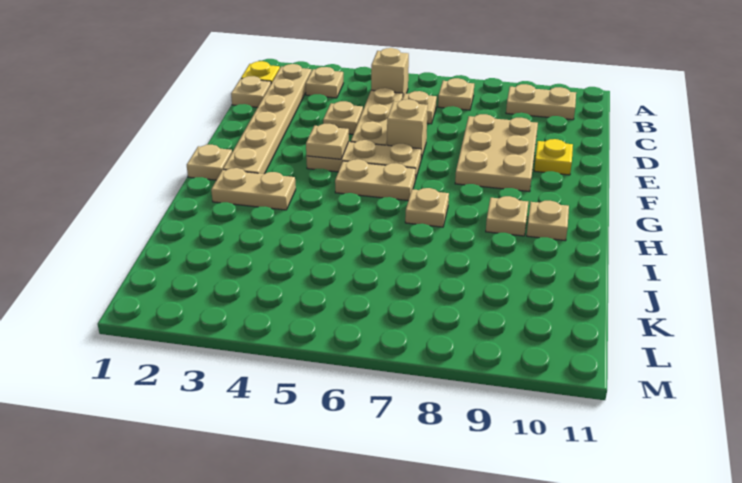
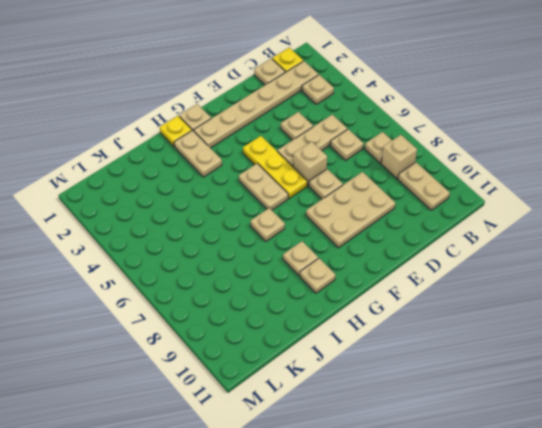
tan brick B5 level 1 -> tan brick B8 level 1
yellow plate E10 level 1 -> yellow plate H1 level 1
tan plate F4:F6 level 1 -> yellow plate F4:F6 level 1
tan plate F4 level 2 -> tan plate E7 level 1

